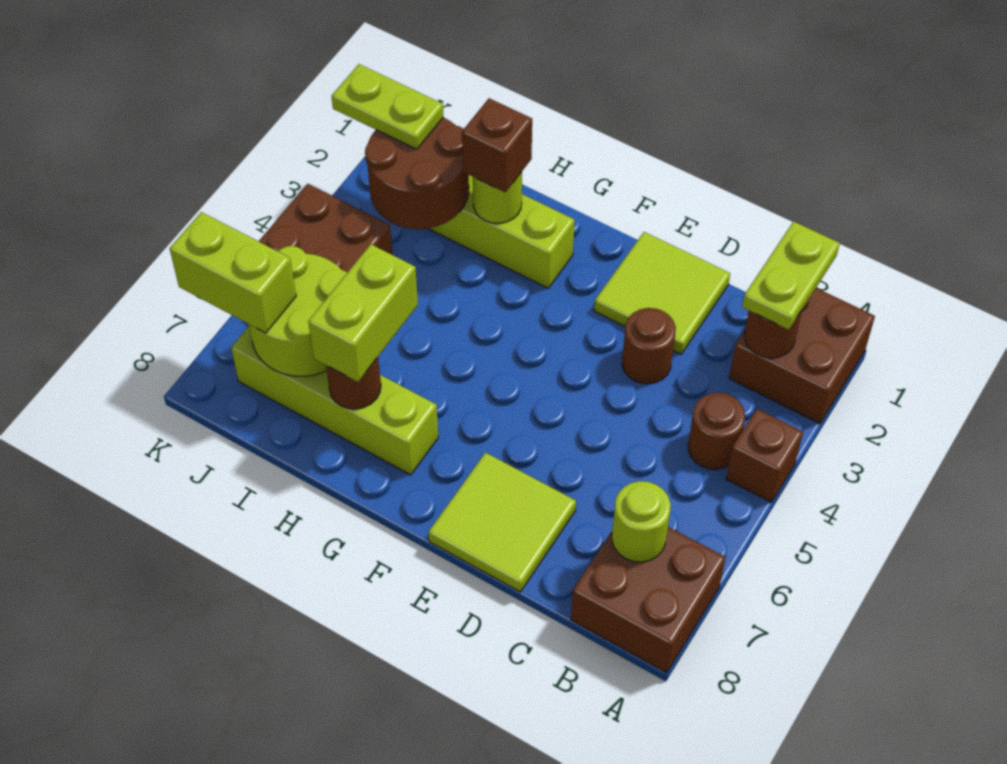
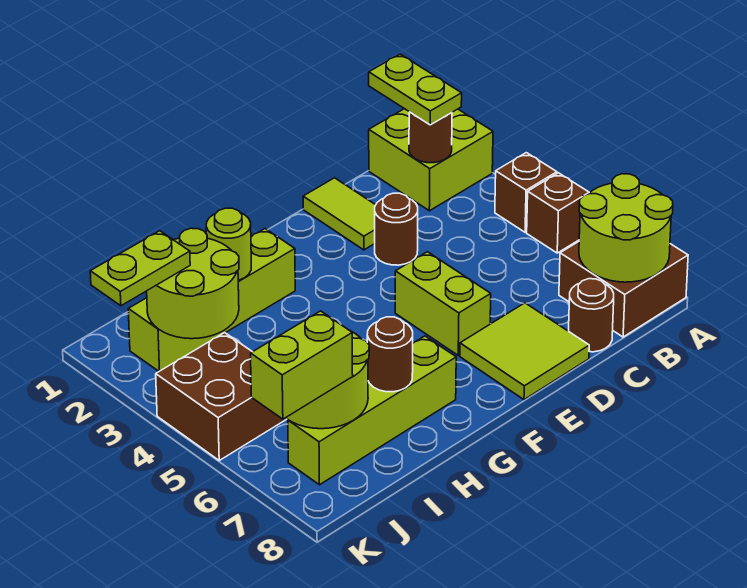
brown brick A1:B2 level 1 -> lime brick A1:B2 level 1
brown round brick B4 level 1 -> brown round brick C8 level 1
lime round brick B7 level 2 -> lime round brick A7:B8 level 2
lime tile D1:E2 level 1 -> lime tile D1:D2 level 1
brown brick H2 level 3 -> brown brick A5 level 1
lime brick H6:H7 level 3 -> lime brick E5:E6 level 1
brown round brick I2:J3 level 2 -> lime round brick I2:J3 level 2

